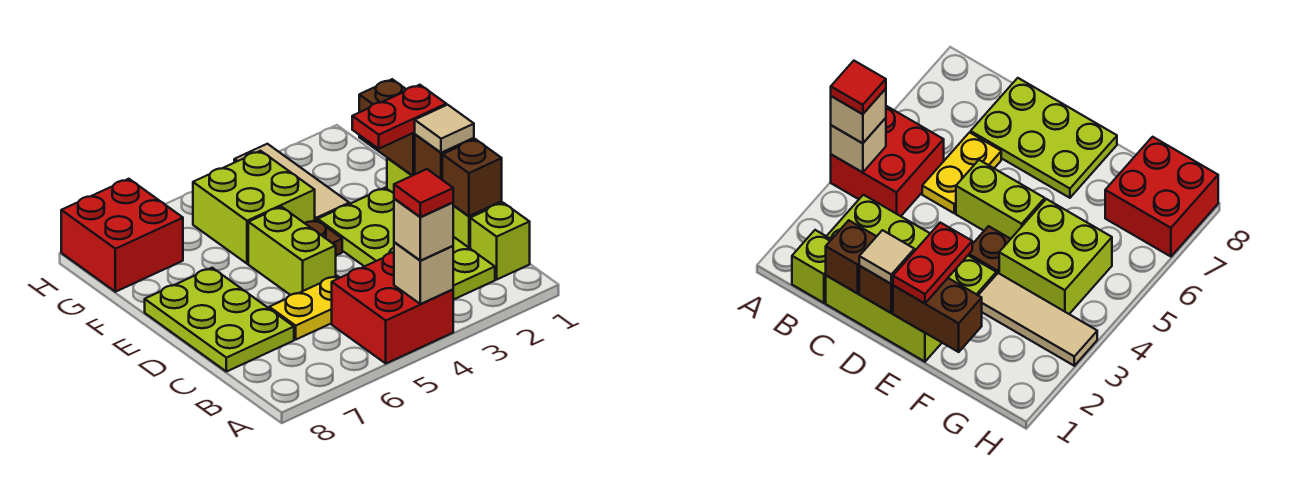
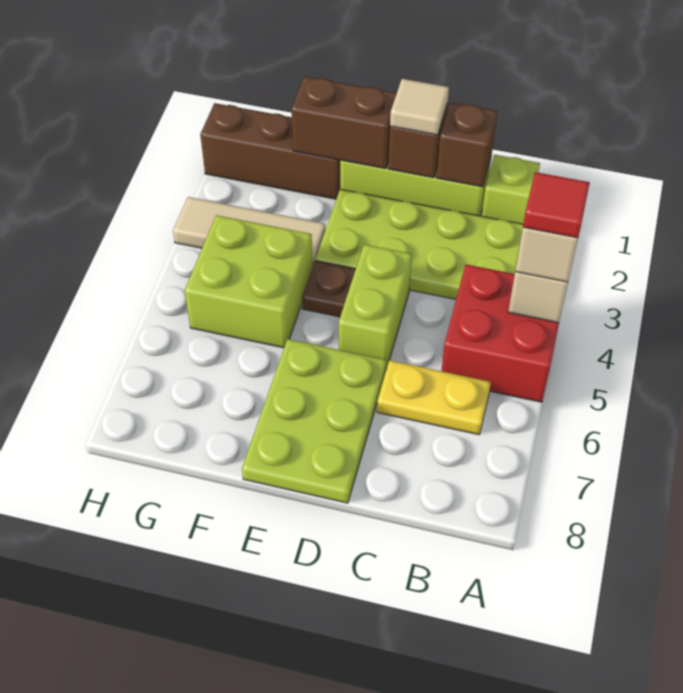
yellow plate C5:C6 level 1 -> yellow plate B6:C6 level 1
lime plate C7:E8 level 1 -> lime plate D6:E8 level 1
lime brick D5:E5 level 1 -> lime brick D4:D5 level 1
red plate E1:E2 level 3 -> none
none -> brown brick F1:H1 level 1
red brick G7:H8 level 1 -> none

